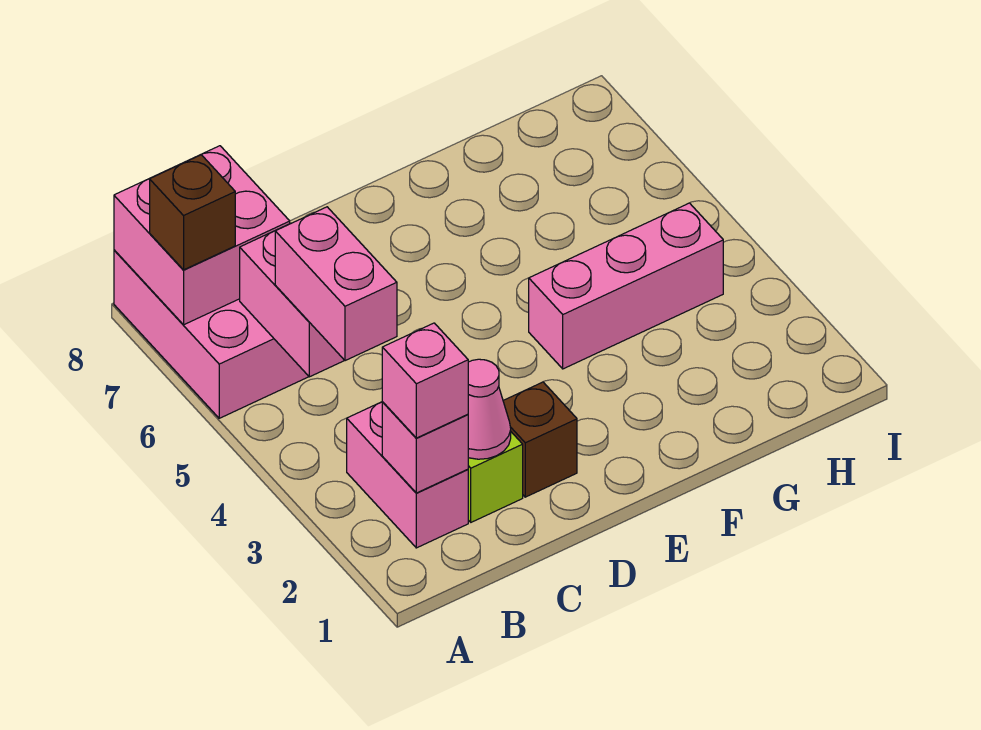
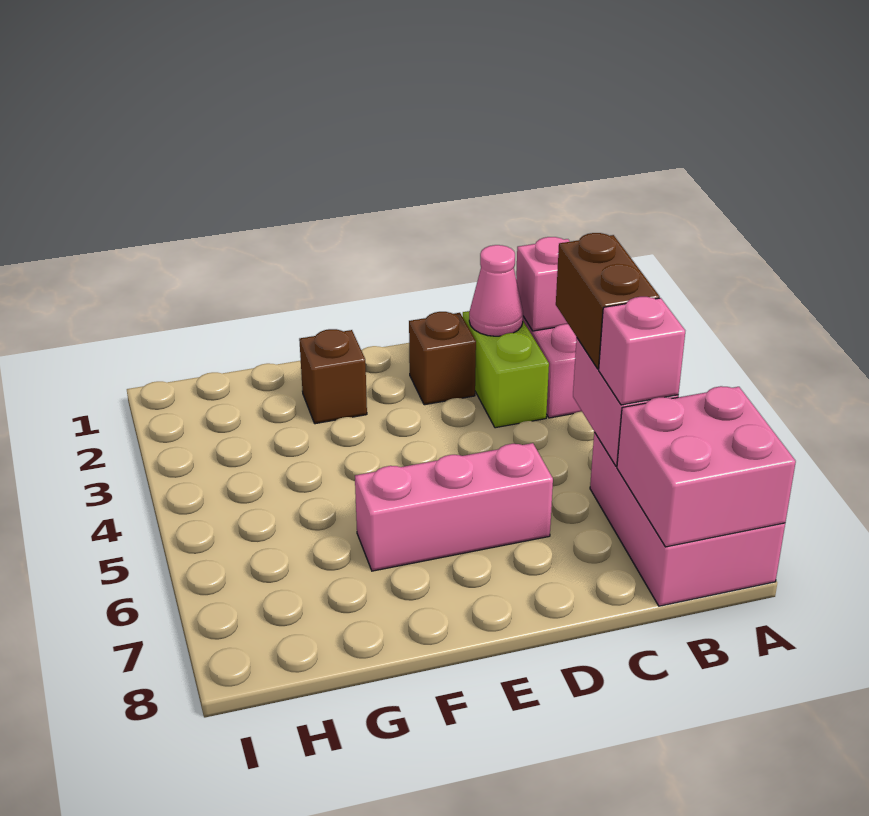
brown brick A7 level 3 -> brown brick F2 level 1
pink brick B2 level 3 -> pink brick B6 level 3
pink brick B4:B5 level 3 -> brown brick B4:B5 level 3
pink brick F4:H4 level 1 -> pink brick D6:F6 level 1

